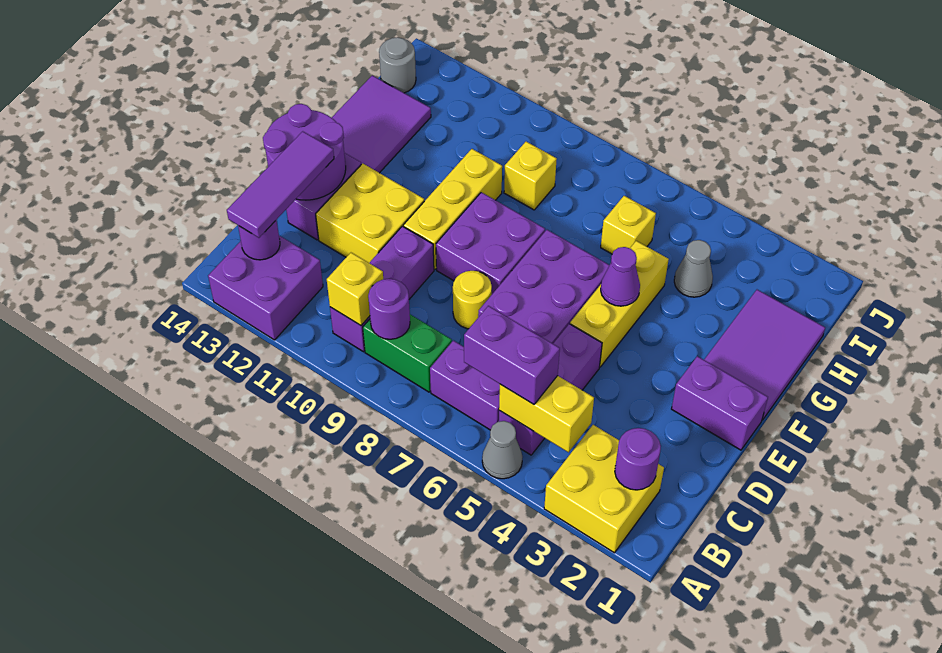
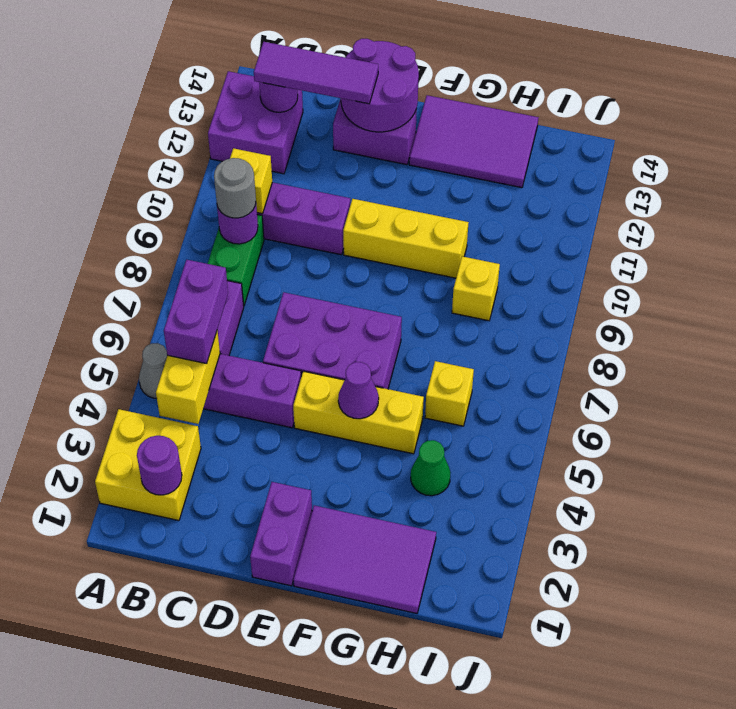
yellow round brick D8 level 1 -> none
yellow brick D11:E12 level 1 -> none
purple brick E8:F9 level 1 -> none
grey cone H4 level 1 -> green cone H4 level 1
grey round brick I14 level 1 -> grey round brick B9 level 3

